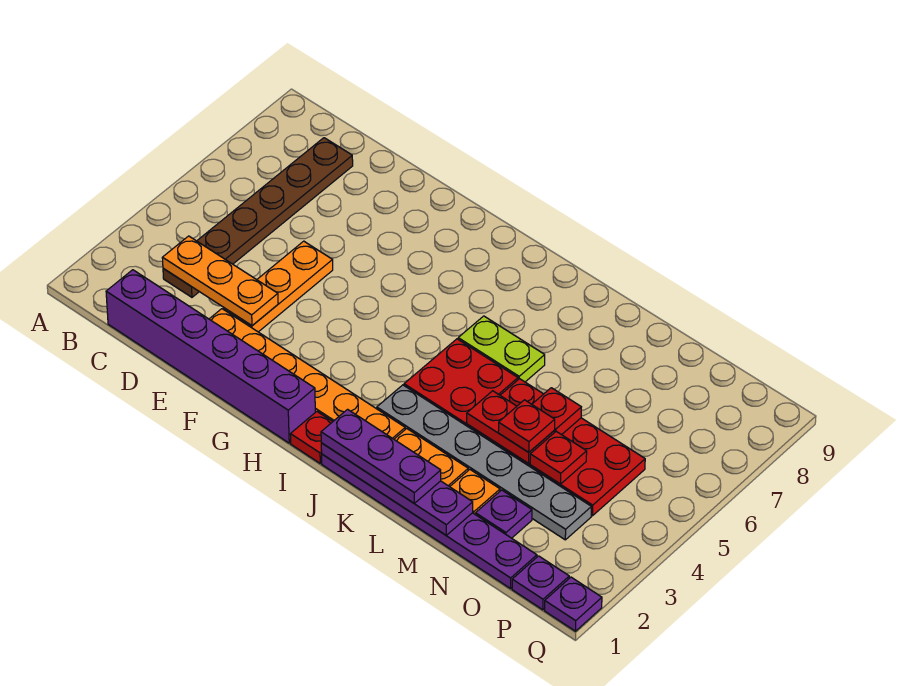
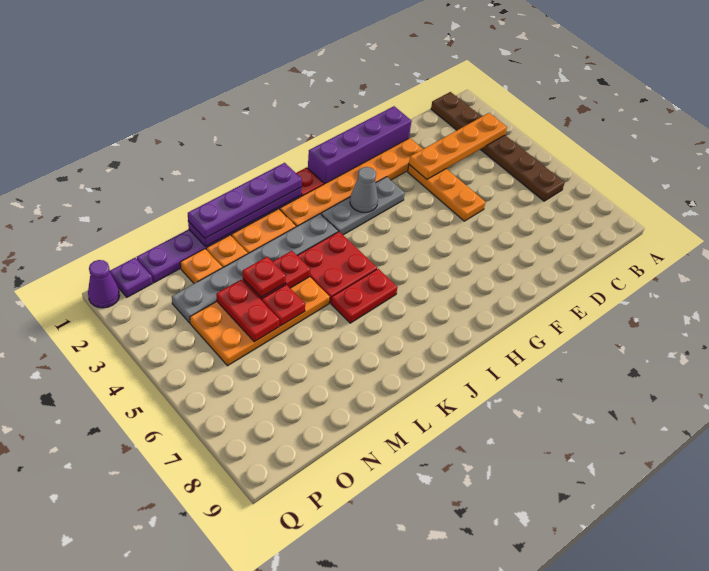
purple brick C1:H1 level 1 -> purple brick E1:H1 level 1
brown plate C3:C8 level 1 -> brown plate B1:B6 level 1
orange plate C3:E3 level 2 -> orange plate B3:E3 level 2
none -> grey plate G3:I3 level 1
none -> grey cone H3 level 2
purple plate J1:L1 level 3 -> purple plate J1:M1 level 3
lime plate J6:K6 level 1 -> red plate J6:K6 level 1
red plate L4:O5 level 1 -> orange plate L4:O5 level 1
purple plate N2 level 1 -> orange plate N2 level 1
red plate N4 level 2 -> red plate N4:N5 level 2
purple plate Q1 level 1 -> purple cone Q1 level 1

